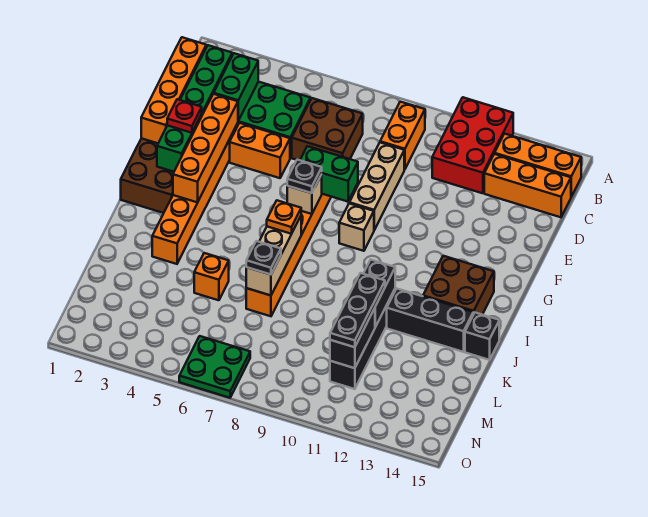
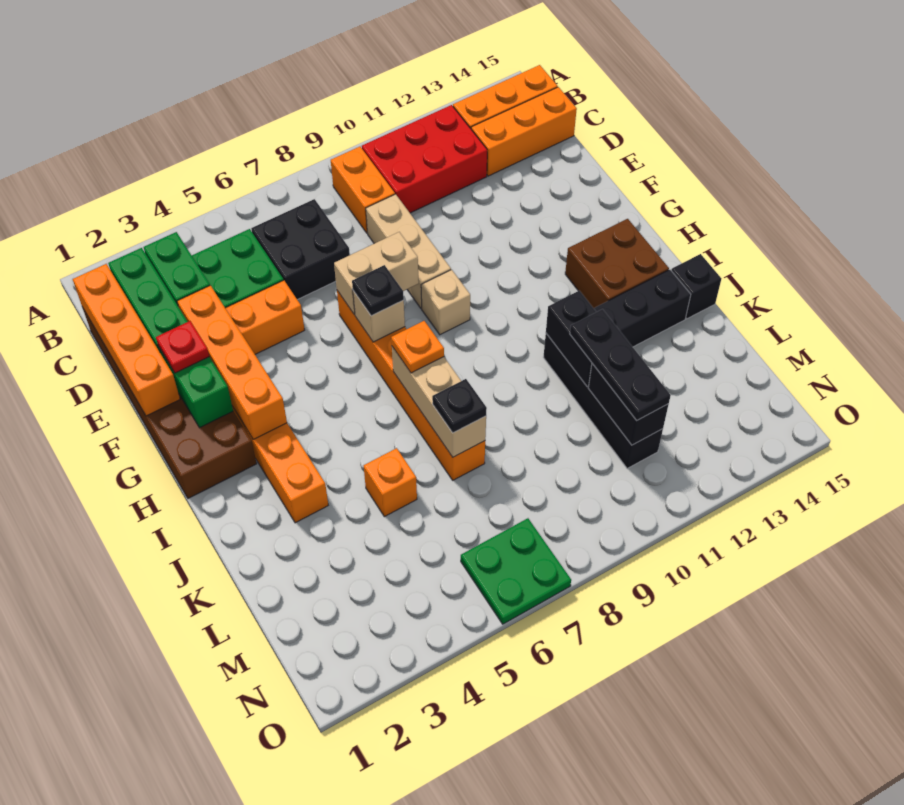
red brick A11:C12 level 1 -> red brick B10:C12 level 1
brown brick C6:D7 level 1 -> black brick C6:D7 level 1
green brick F7:F8 level 2 -> tan brick F7:F8 level 2

